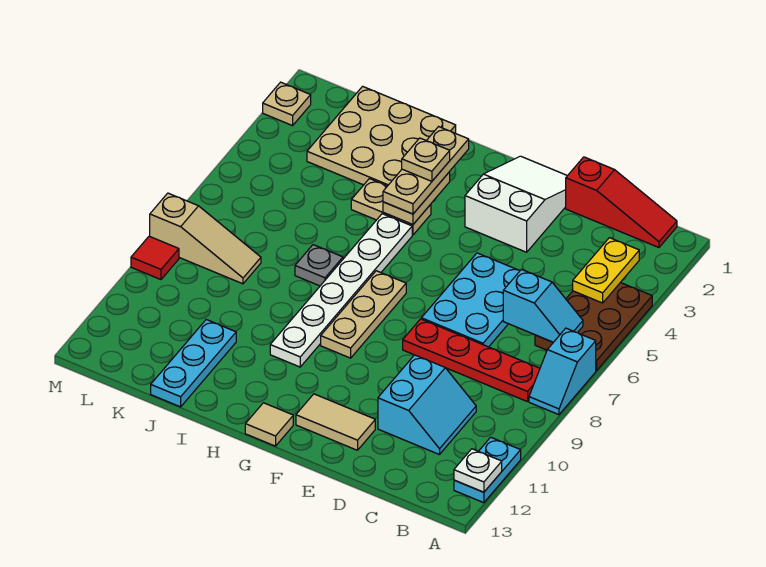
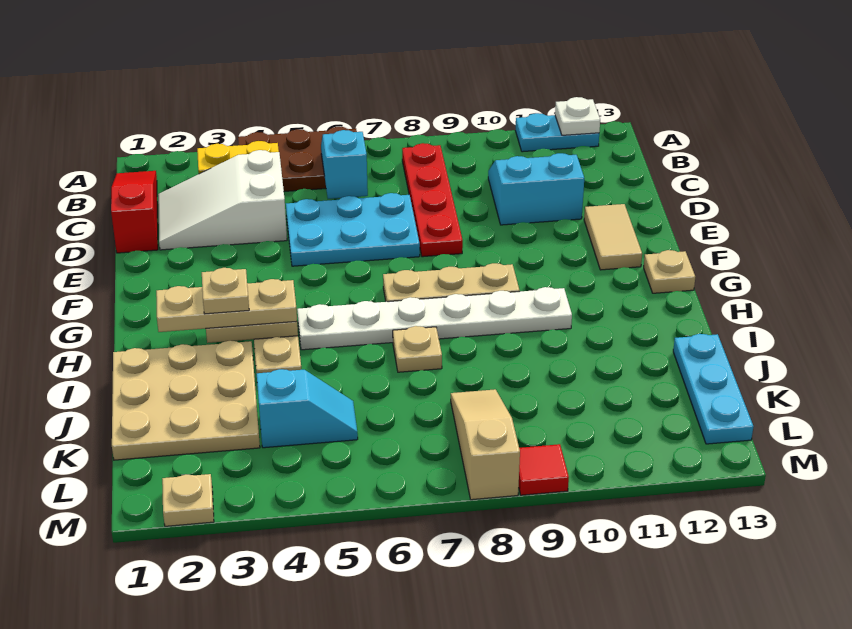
cyan slope A7:A8 level 1 top 7 -> cyan slope K4:K5 level 1 top 4
white slope E1:F3 level 1 top 3 -> white slope C2:D4 level 1 top 4
tan tile G13 level 1 -> tan plate G13 level 1
grey plate I7 level 1 -> tan plate I7 level 1
cyan plate J11:J13 level 1 -> cyan plate J13:L13 level 1

